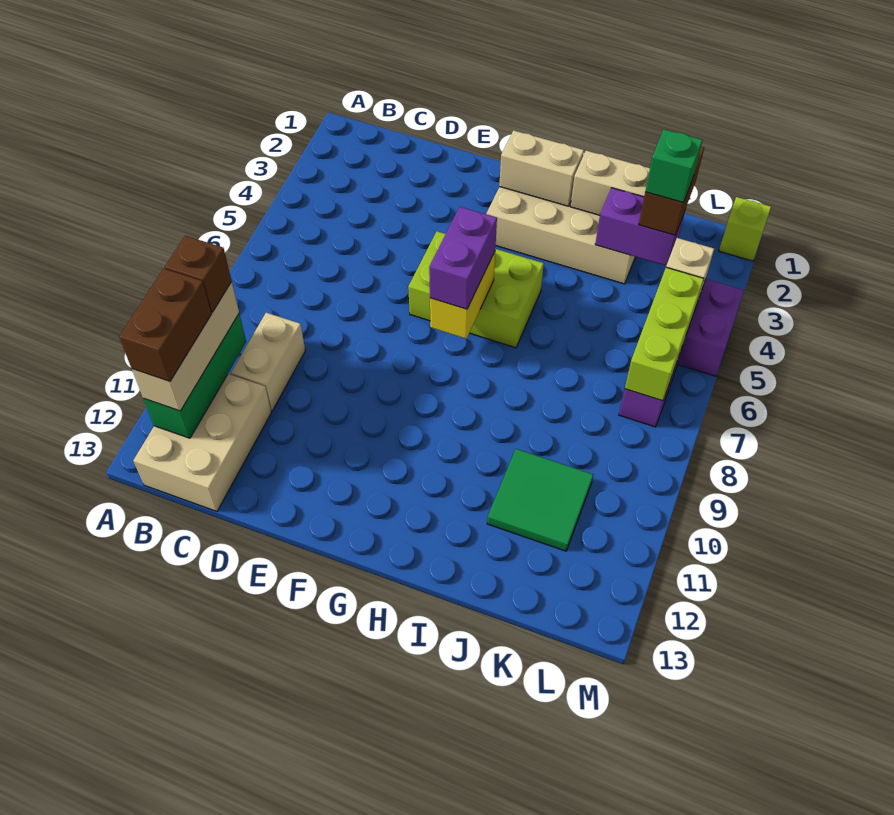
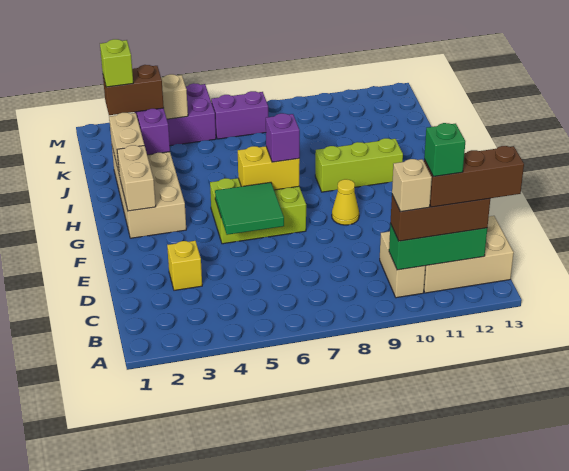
tan brick B10:B12 level 3 -> brown brick B10:B12 level 3
brown brick B10 level 4 -> tan brick B10 level 4
brown brick B11:B12 level 4 -> brown brick B11:B13 level 4
tan brick C9:C10 level 1 -> tan brick B10:C10 level 1
none -> yellow brick D3 level 1
lime brick F5:H6 level 1 -> lime brick F5:G7 level 1
none -> yellow cone F9 level 1
purple brick G6:G7 level 3 -> purple brick G7 level 3
green tile J10:K11 level 1 -> green tile E5:F6 level 2
green brick K3 level 4 -> green brick B11 level 5
lime brick L5:L7 level 2 -> lime brick H9:H11 level 1
lime brick M1 level 1 -> lime brick K2 level 4

